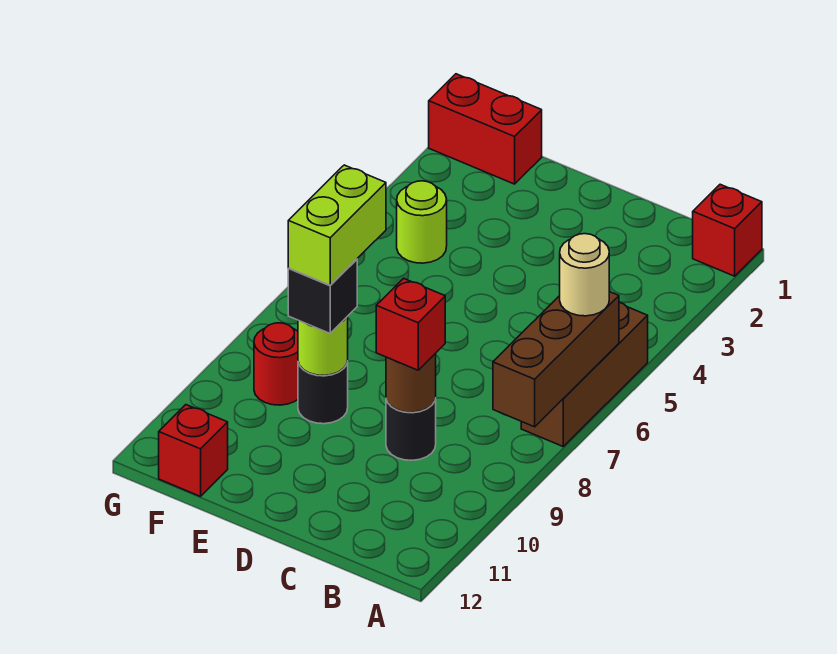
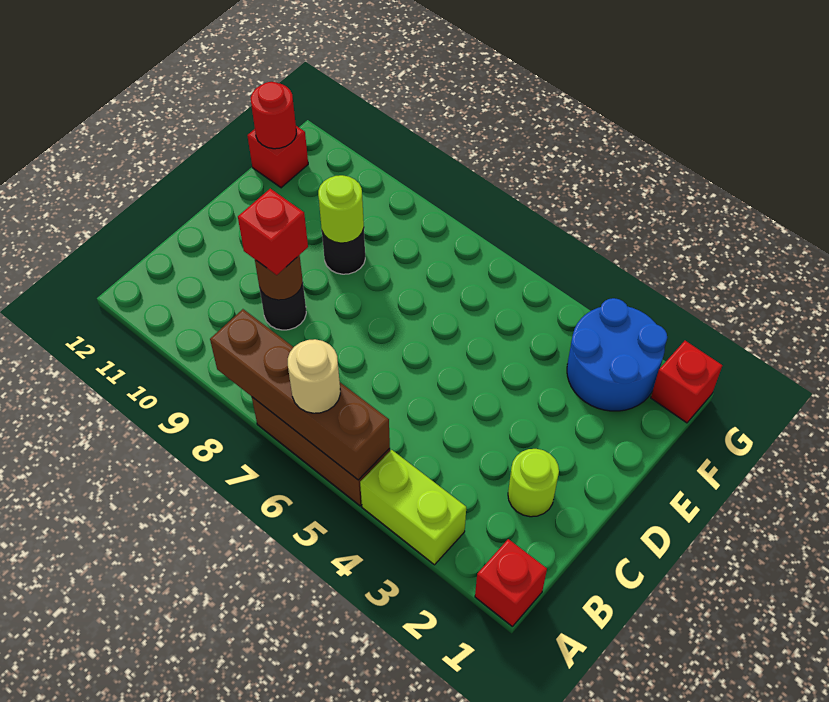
brown brick A6:A8 level 2 -> brown brick A5:A8 level 2
lime brick E8:E9 level 4 -> lime brick A3:A4 level 1
black brick E9 level 3 -> none
red brick F1:G1 level 1 -> red brick G1 level 1
none -> blue round brick F2:G3 level 1
lime round brick F4 level 1 -> lime round brick C2 level 1
red round brick F9 level 1 -> red round brick F12 level 2

